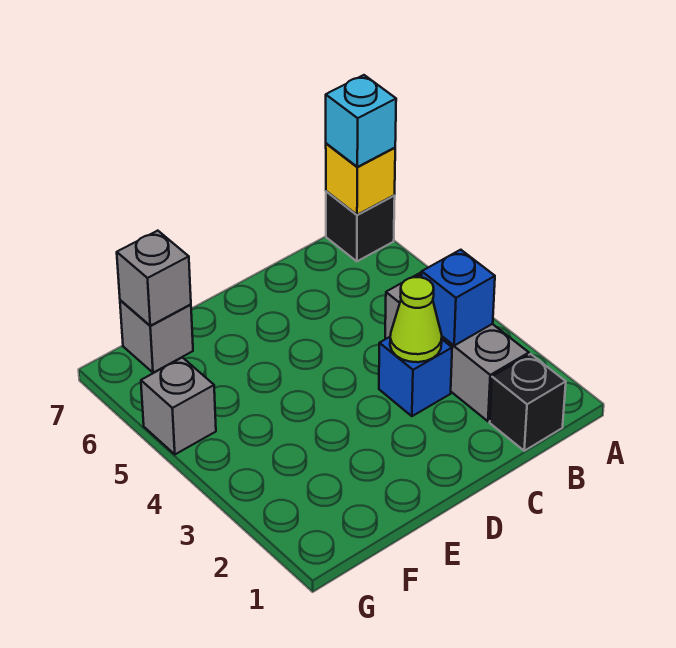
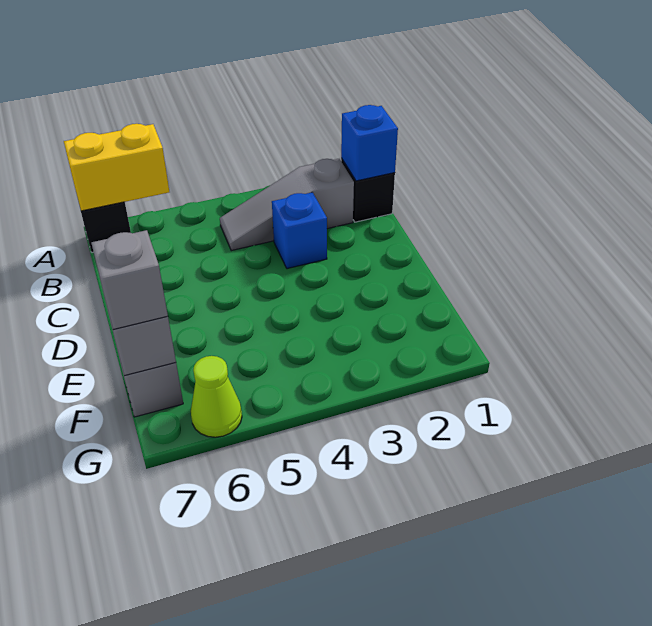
yellow brick A7 level 2 -> yellow brick A6:A7 level 2
cyan brick A7 level 3 -> none
grey brick B2:B4 level 1 -> grey slope B2:B4 level 1 top 2
blue brick B3 level 2 -> blue brick B1 level 2
lime cone C3 level 2 -> lime cone G6 level 1
grey brick G5 level 1 -> grey brick F7 level 3

